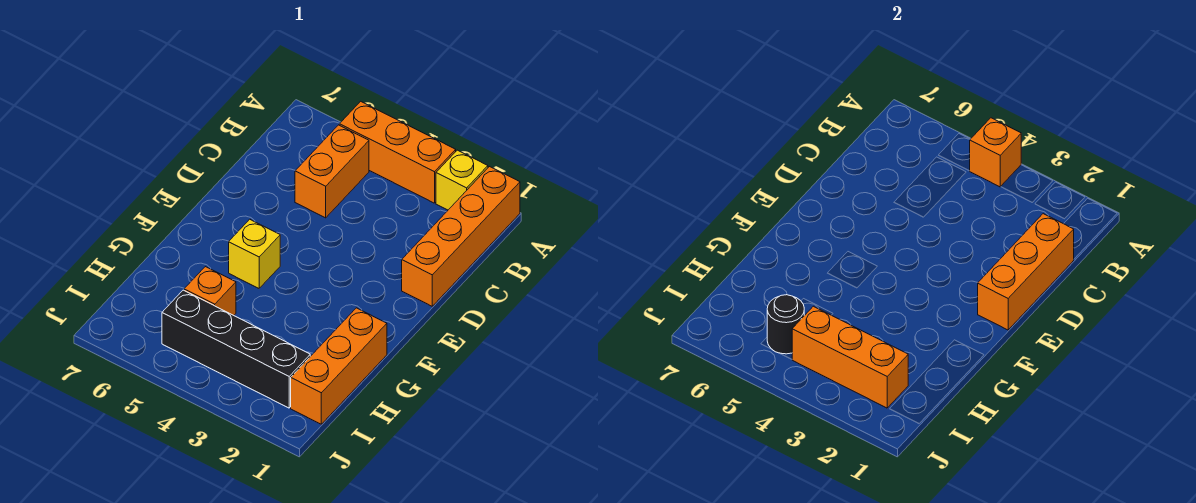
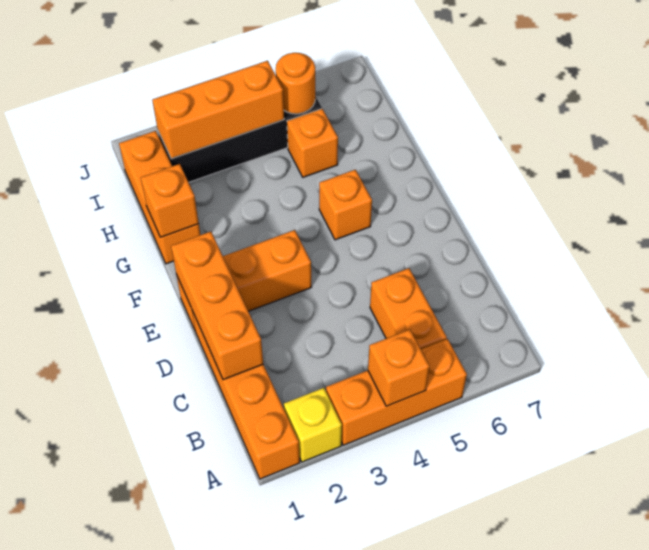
none -> orange brick E1:E3 level 1
yellow brick F5 level 1 -> orange brick F5 level 1
none -> orange brick G1 level 2
black round brick I5 level 2 -> orange round brick I5 level 2

